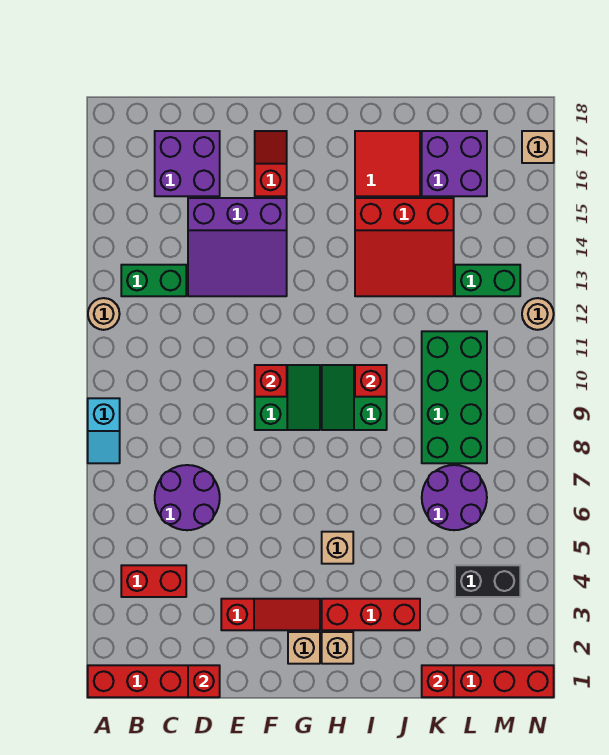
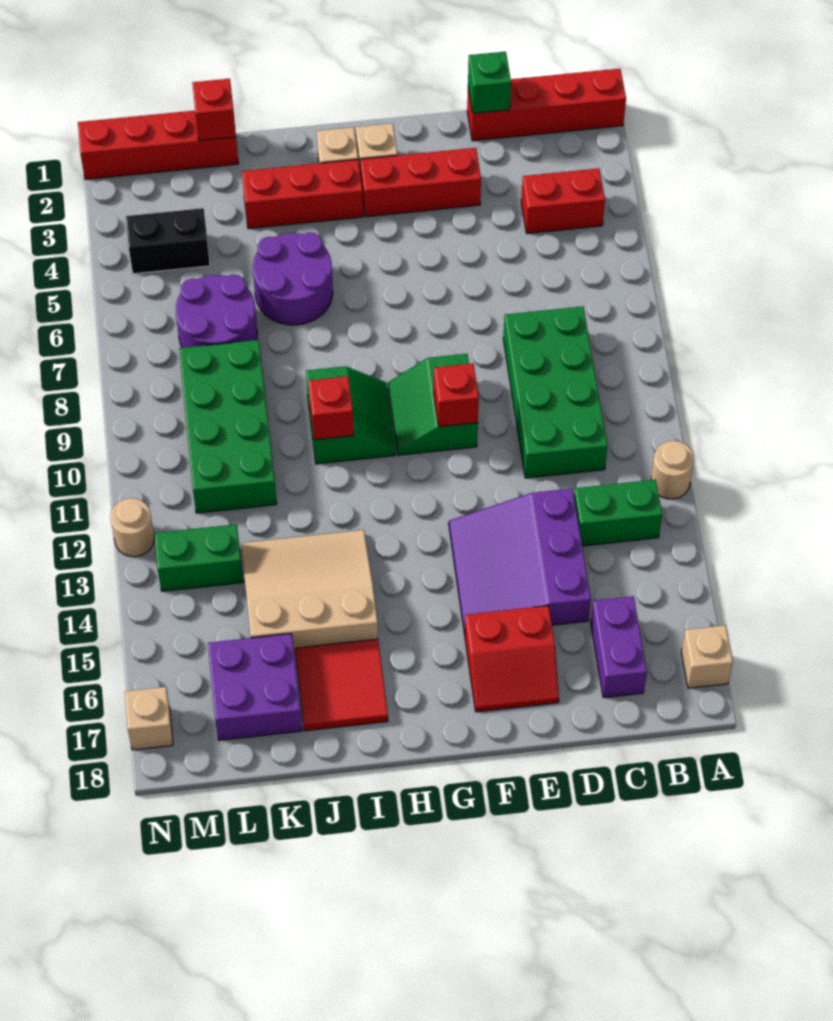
cyan slope A8:A9 level 1 top 9 -> none
purple round brick C6:D7 level 1 -> purple round brick I5:J6 level 1
none -> green brick C8:D11 level 1
purple brick C16:D17 level 1 -> purple brick C16:C17 level 1
red brick D1 level 2 -> green brick D1 level 2
purple slope D13:F15 level 1 top 15 -> purple slope D13:F15 level 1 top D
red slope E3:G3 level 1 top E -> red brick E3:G3 level 1
red slope F16:F17 level 1 top 16 -> red slope E16:F17 level 1 top 16
tan brick H5 level 1 -> tan brick A17 level 1
red slope I13:K15 level 1 top 15 -> tan slope I13:K15 level 1 top 15

